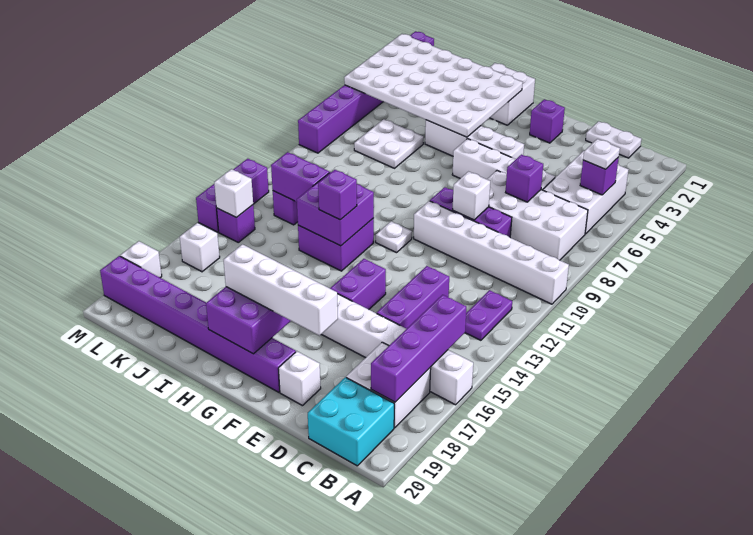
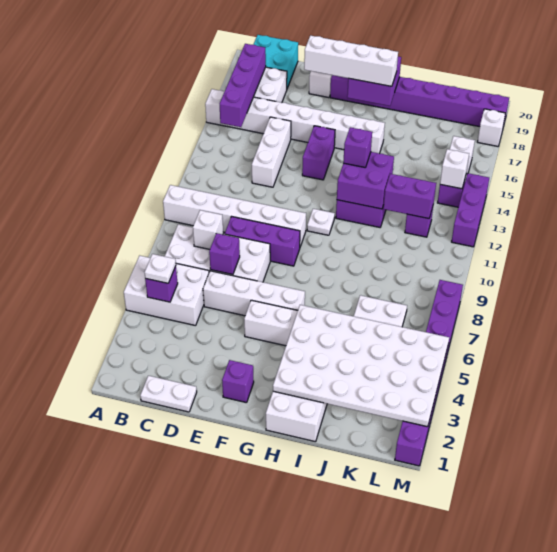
white brick B4:C6 level 1 -> white brick A5:C6 level 1
purple plate B12:B13 level 1 -> none
purple brick D13:D15 level 1 -> white brick D13:D15 level 1
white brick E9 level 2 -> white brick C8 level 2

